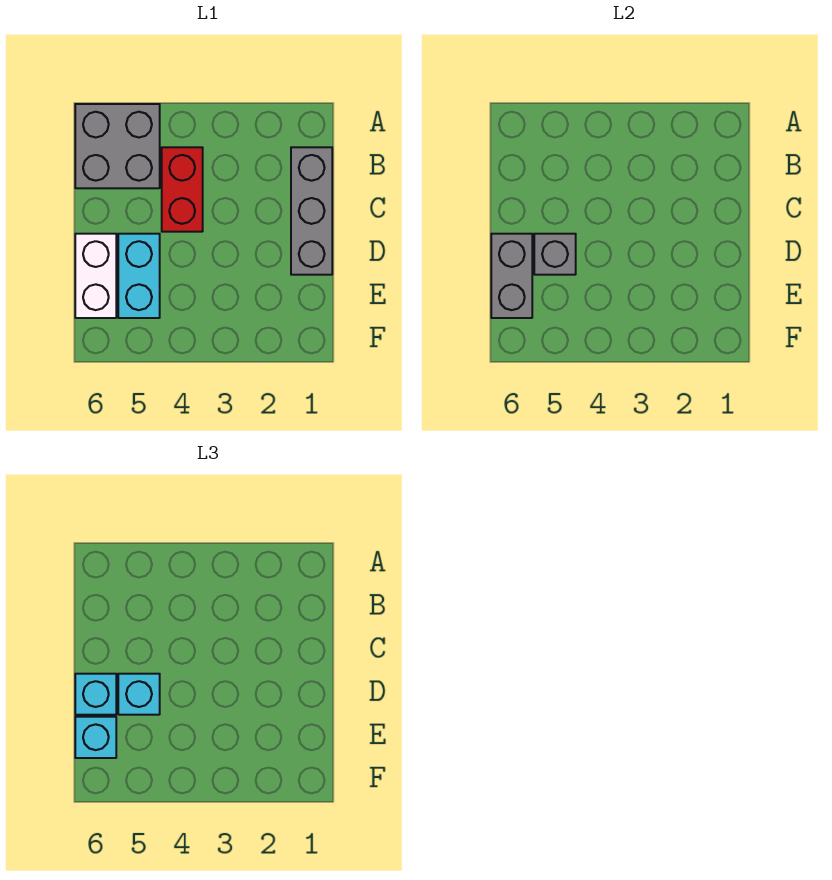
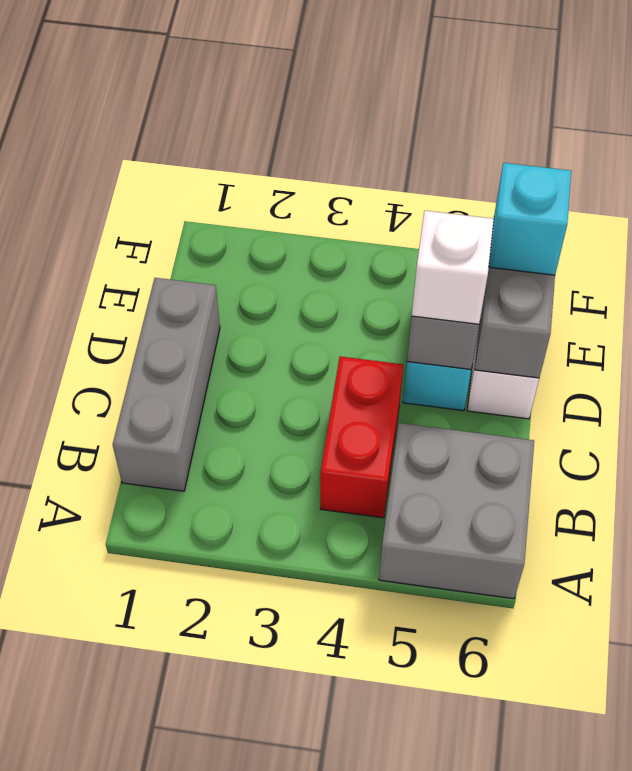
cyan brick D5 level 3 -> white brick D5 level 3
cyan brick D6 level 3 -> none

